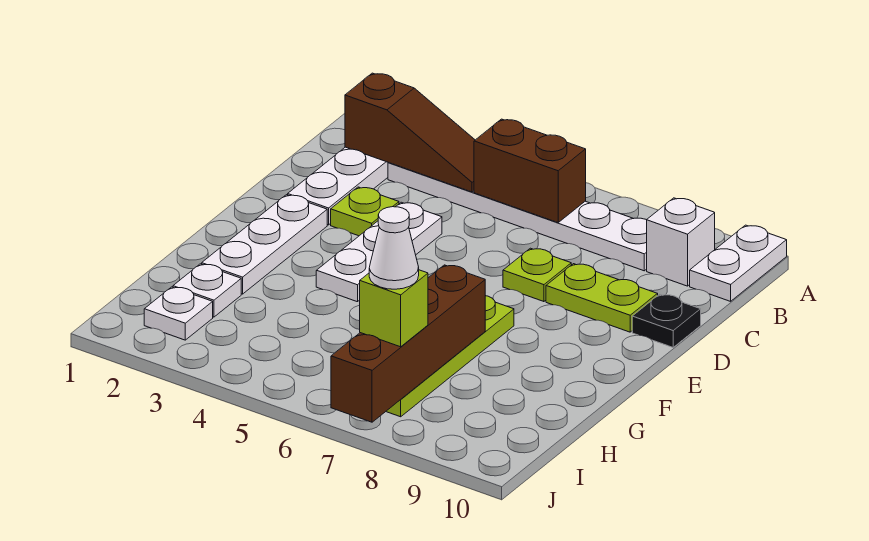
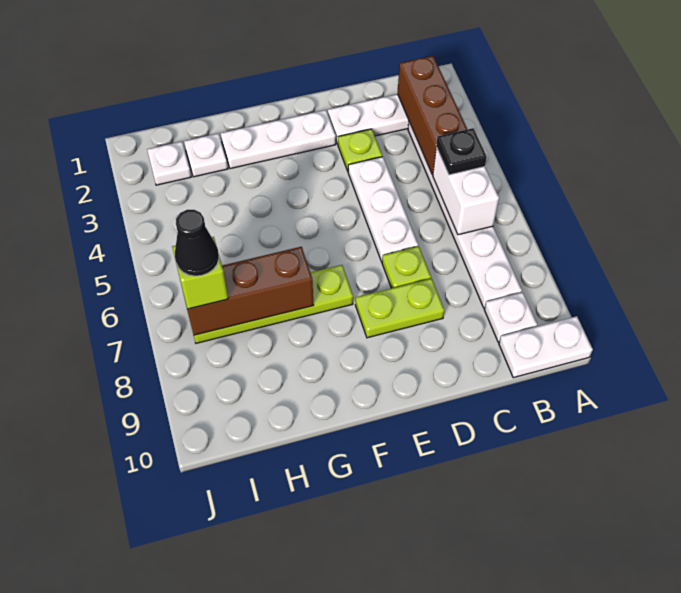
brown slope B2:B4 level 2 top 2 -> brown brick B2:B4 level 2
brown brick B5:B6 level 2 -> white brick B5:B6 level 2
white brick B9 level 1 -> white plate B9 level 1
white plate D4:F4 level 1 -> white plate D4:D6 level 1
lime plate D8:D9 level 1 -> lime plate D8:E8 level 1
black plate D10 level 1 -> black plate B5 level 3
brown brick G7:J7 level 2 -> brown brick G7:I7 level 2
white cone I7 level 4 -> black cone I7 level 4

